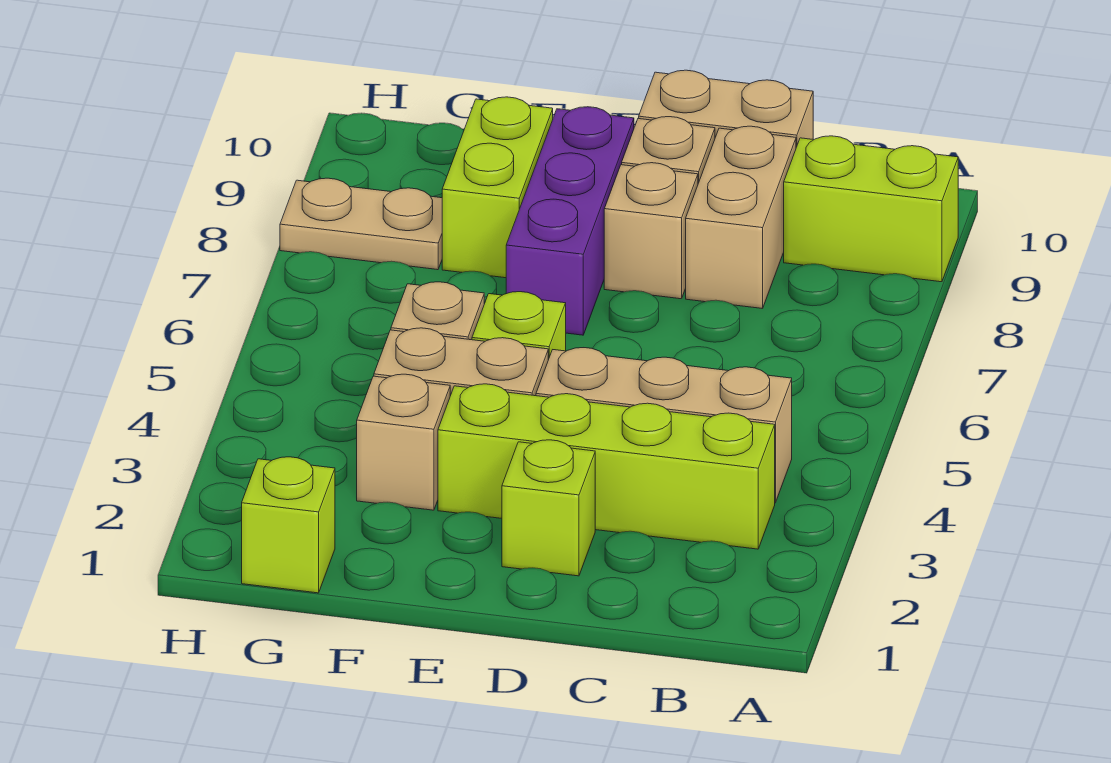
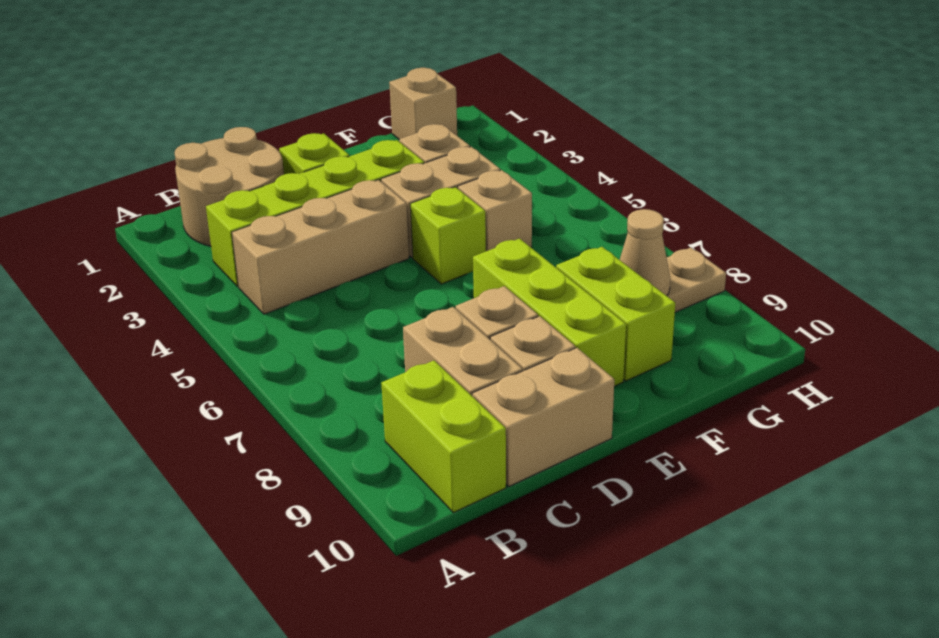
lime brick A9:B9 level 1 -> lime brick B9:B10 level 1
none -> tan round brick B1:C2 level 1
purple brick E7:E9 level 1 -> lime brick E7:E9 level 1
lime brick G1 level 1 -> tan brick G1 level 1
none -> tan cone G8 level 2

